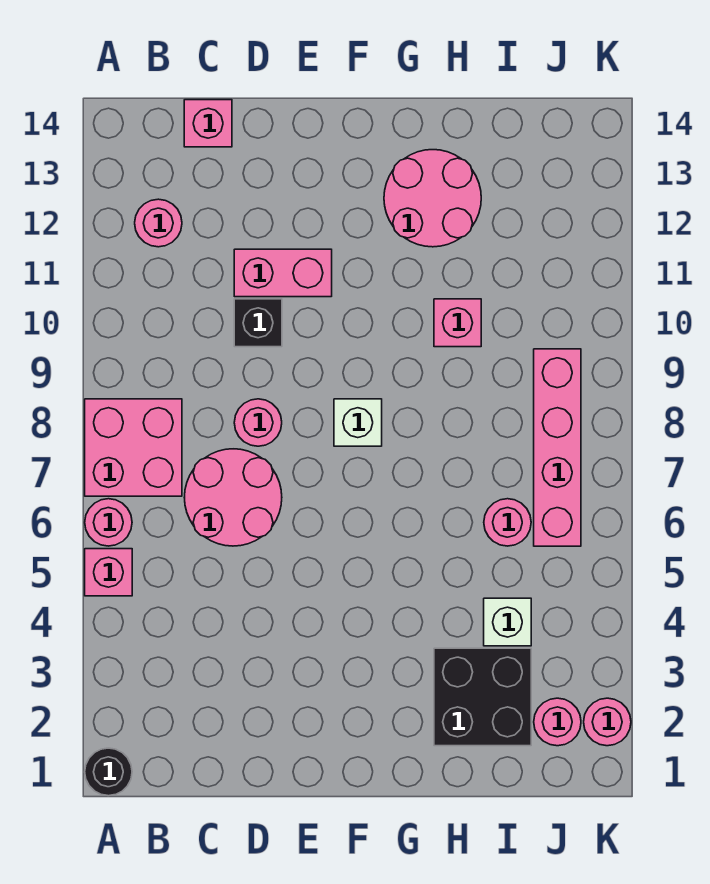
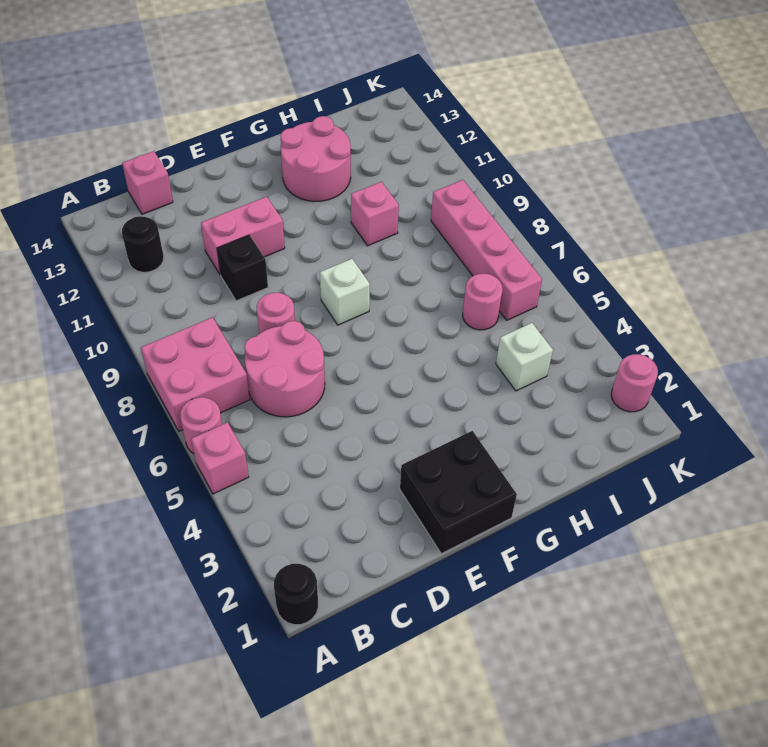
pink round brick B12 level 1 -> black round brick B12 level 1
black brick H2:I3 level 1 -> black brick E1:F2 level 1
pink round brick J2 level 1 -> none

